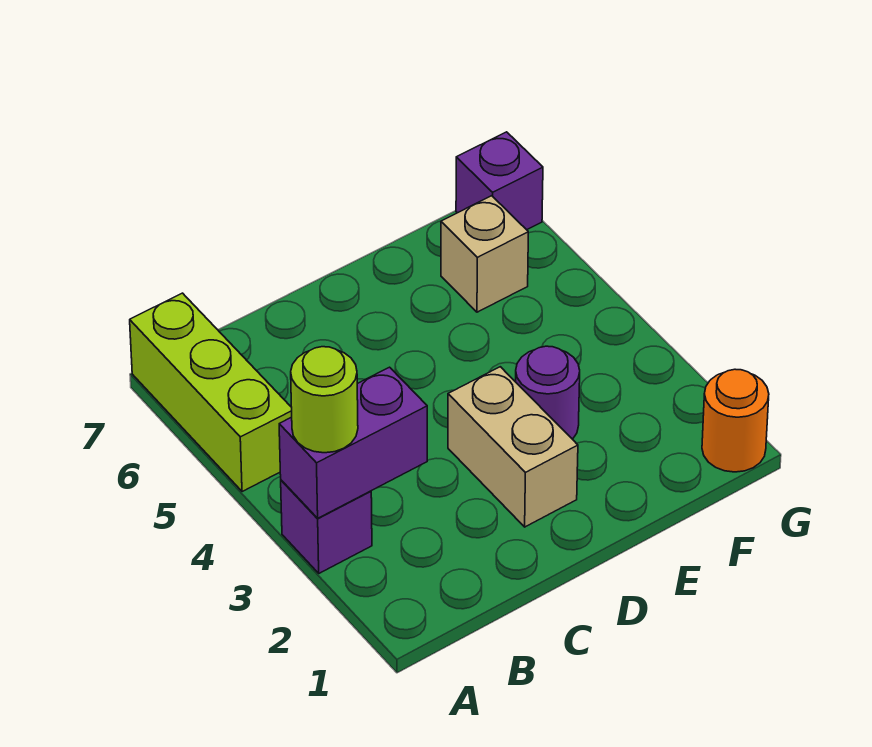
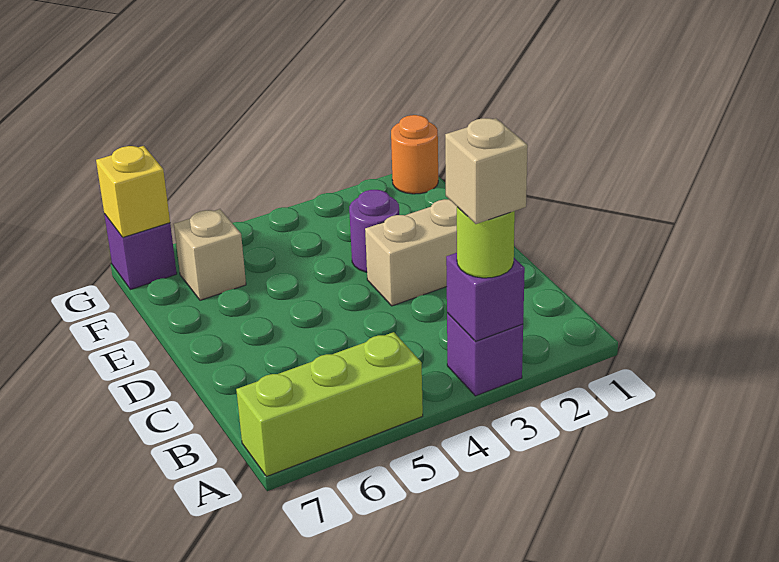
purple brick A3:B3 level 2 -> purple brick A3 level 2
none -> tan brick A3 level 4
none -> yellow brick G7 level 2

